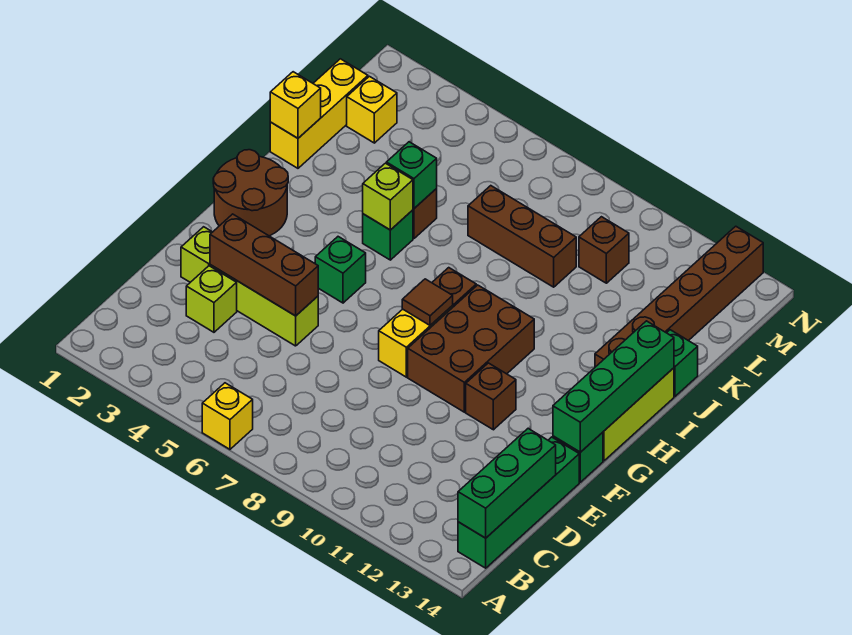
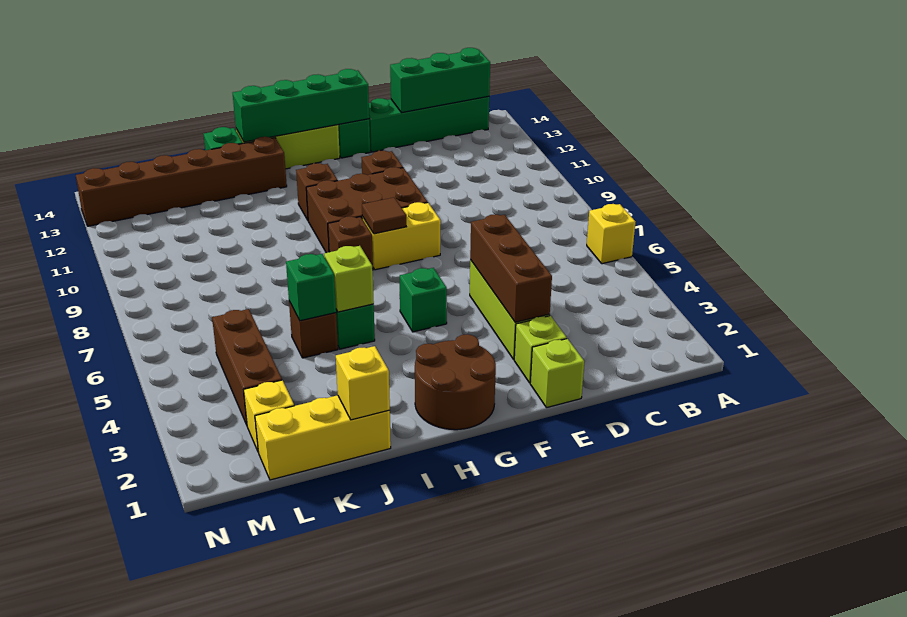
lime brick D3 level 1 -> lime brick E1 level 1
brown brick K7:K9 level 1 -> brown brick L3:L5 level 1
brown brick L10 level 1 -> brown brick H11 level 1

